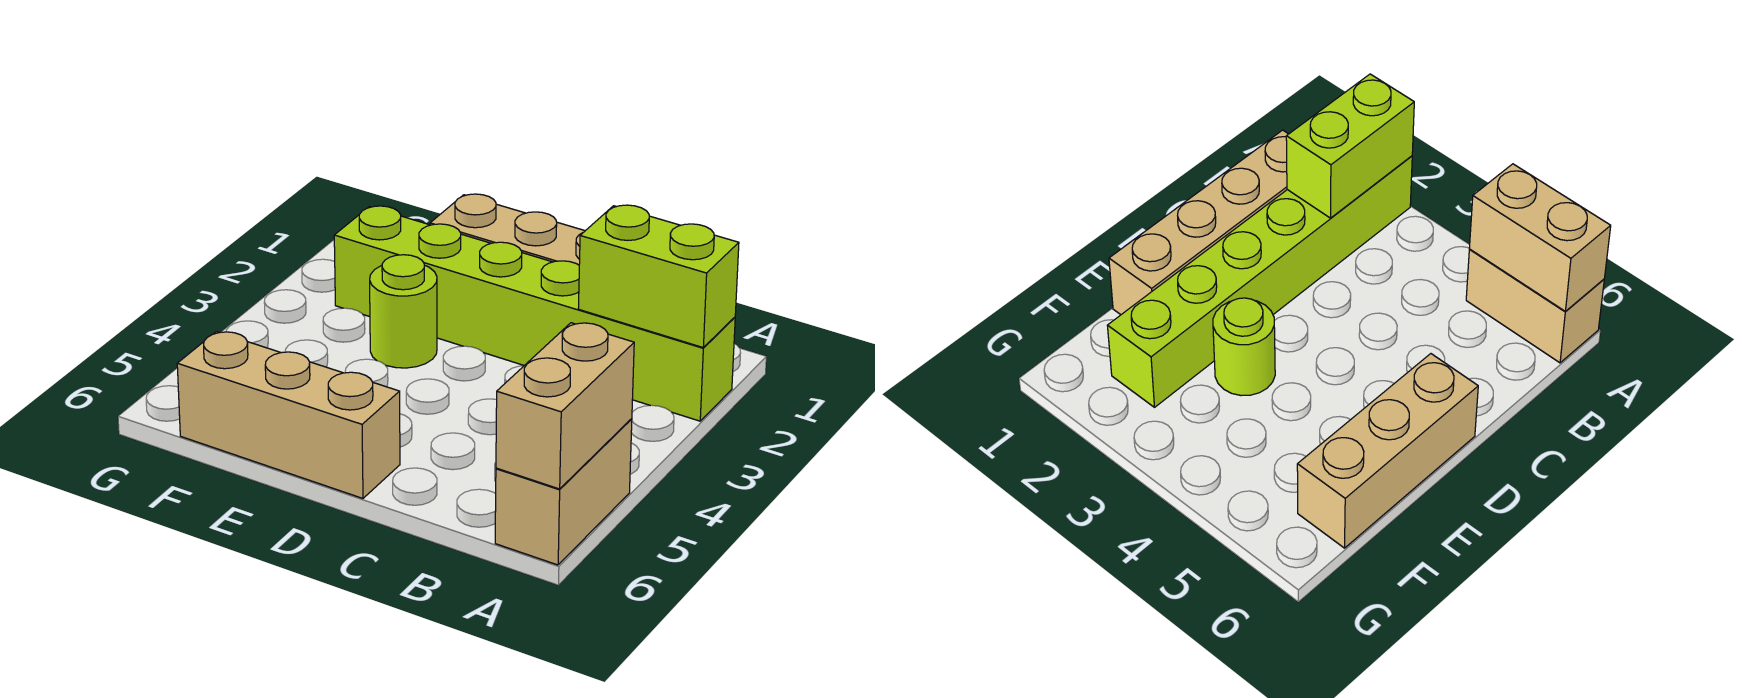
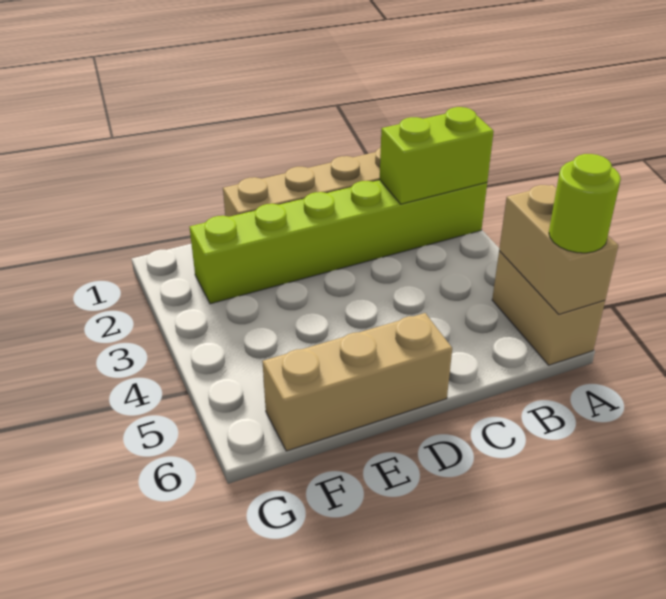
lime round brick E3 level 1 -> lime round brick A6 level 3

